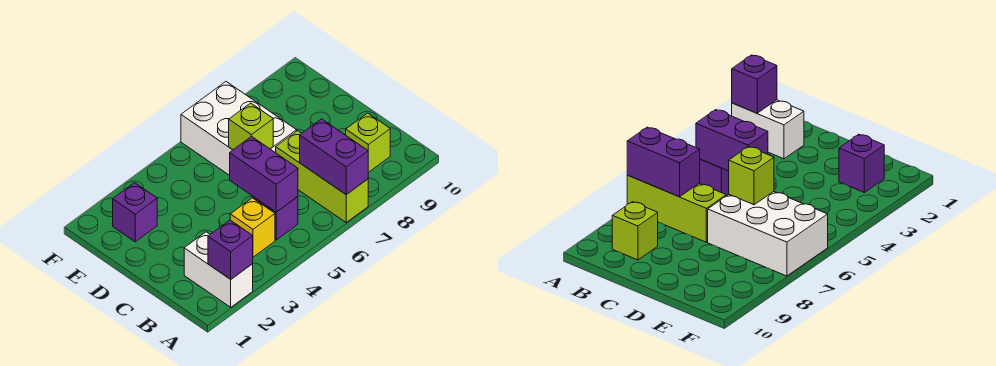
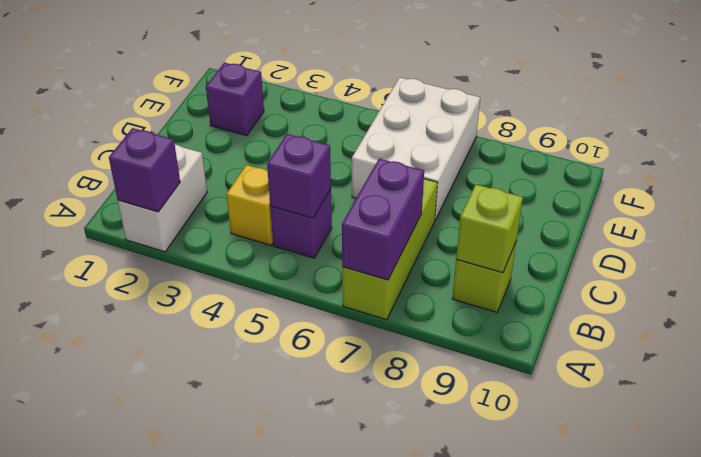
purple brick B5:C5 level 2 -> purple brick B5 level 2
lime brick D6 level 2 -> lime brick B9 level 2

